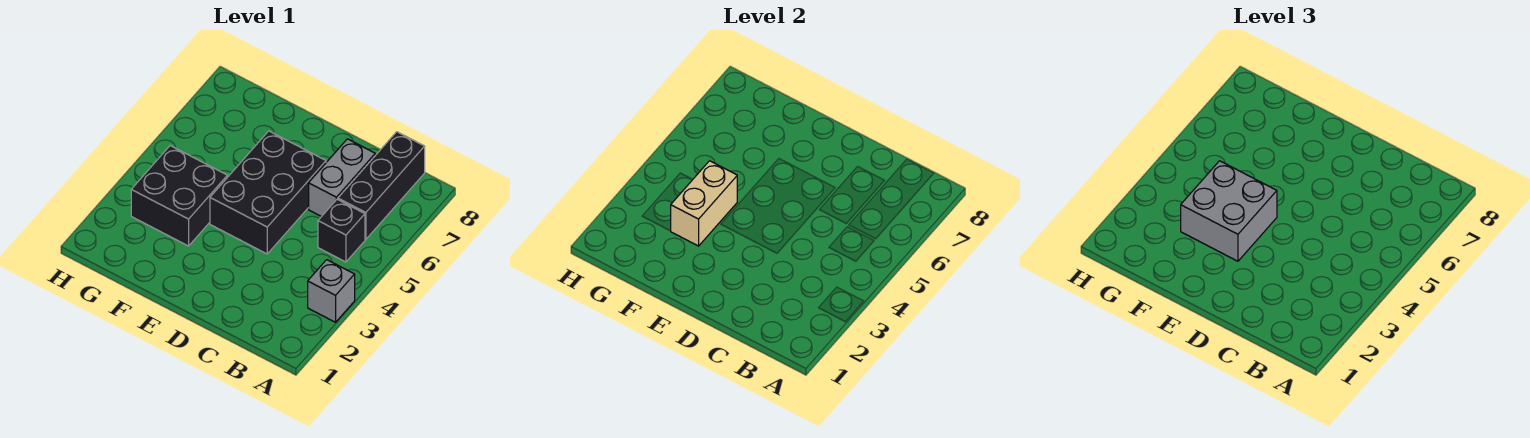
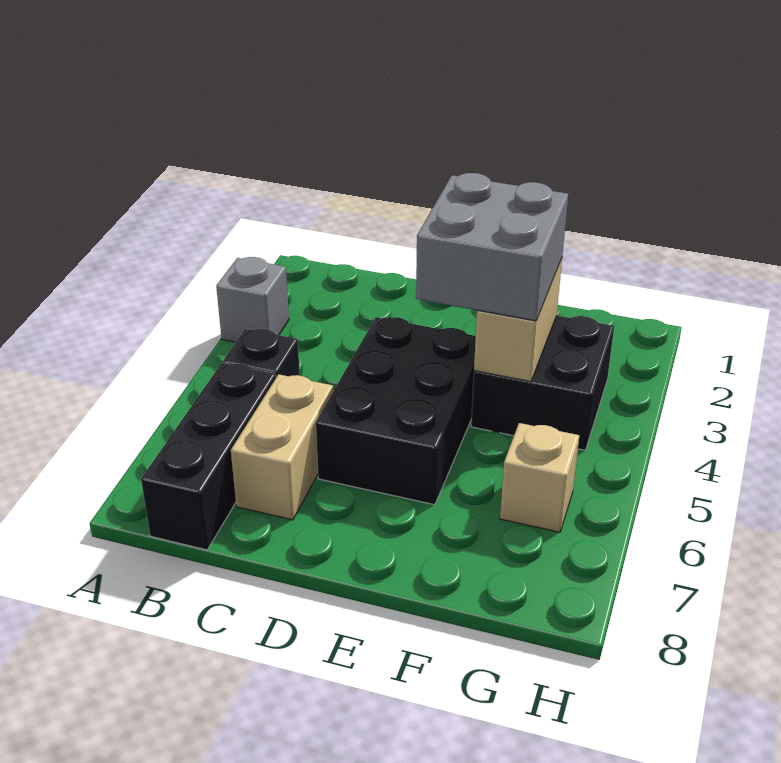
grey brick C6:C7 level 1 -> tan brick C6:C7 level 1
none -> tan brick G6 level 1

